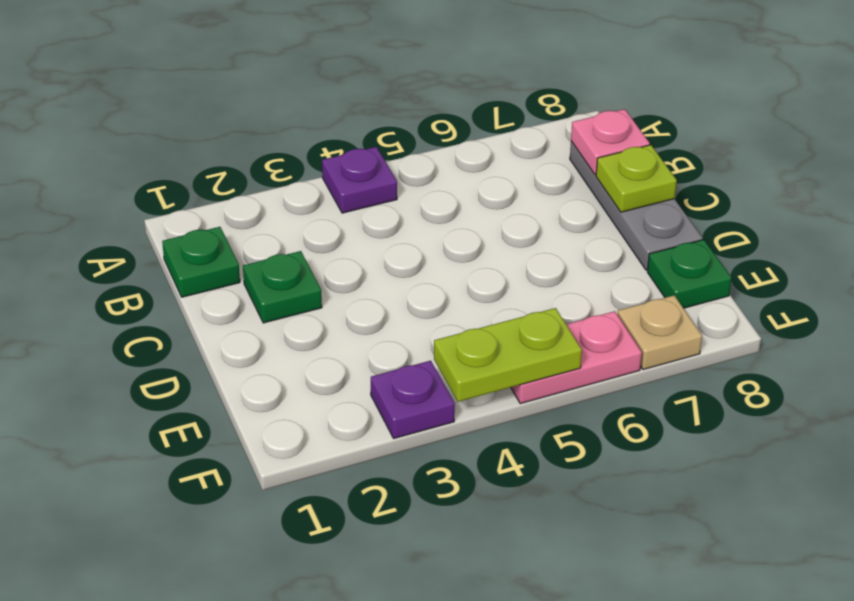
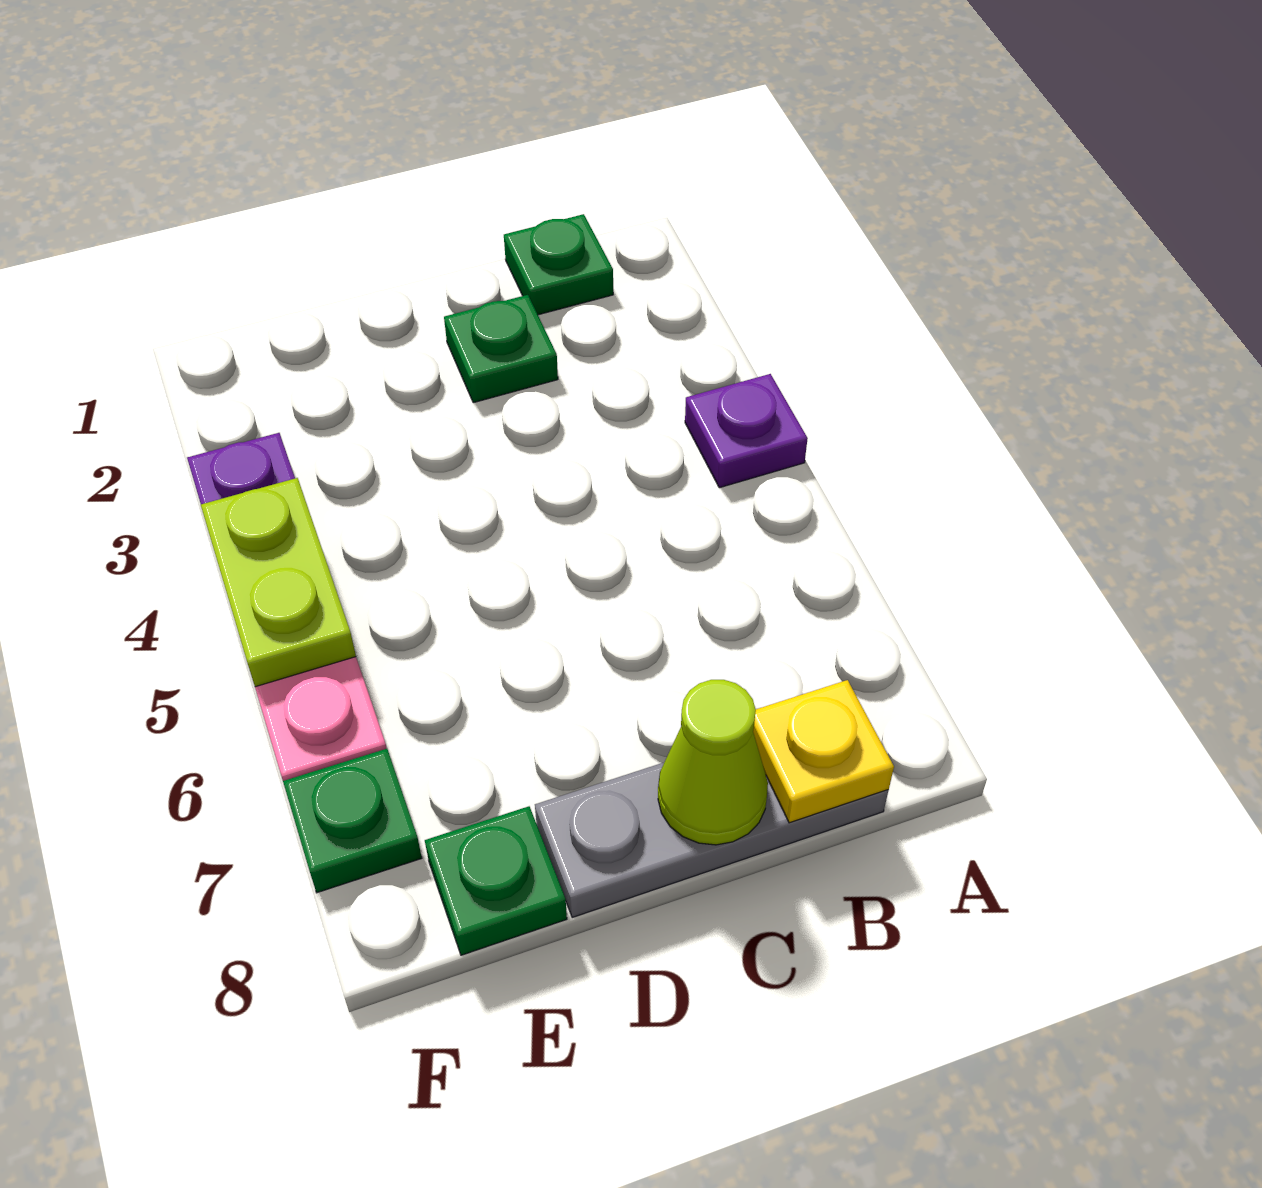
pink plate B8 level 2 -> yellow plate B8 level 2
lime plate C8 level 2 -> lime cone C8 level 2
tan plate F7 level 1 -> green plate F7 level 1

